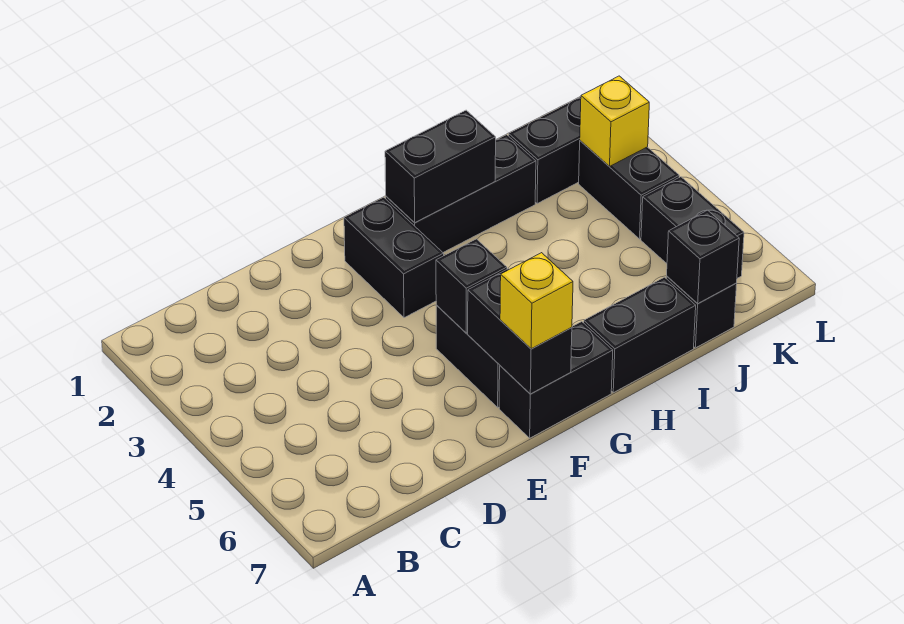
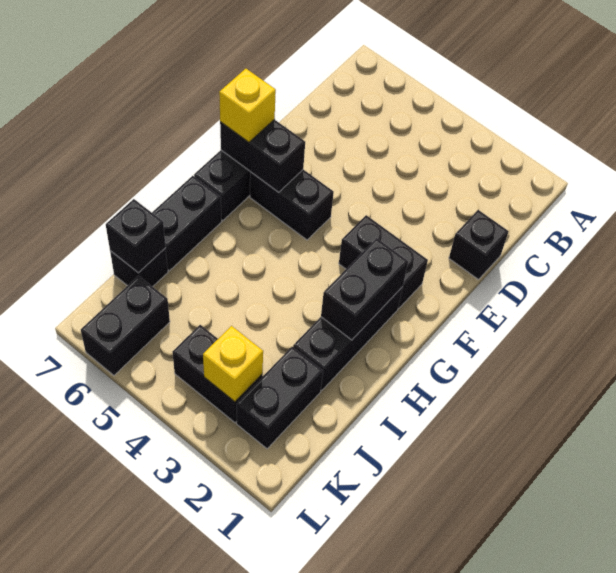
black brick F5 level 2 -> black brick D1 level 1
black brick K5:K6 level 1 -> black brick K6:L6 level 1

